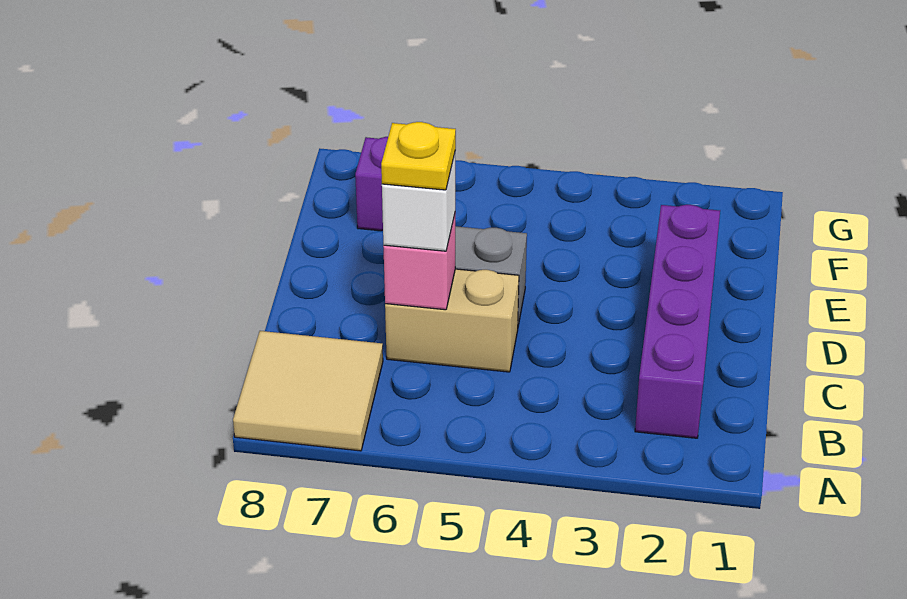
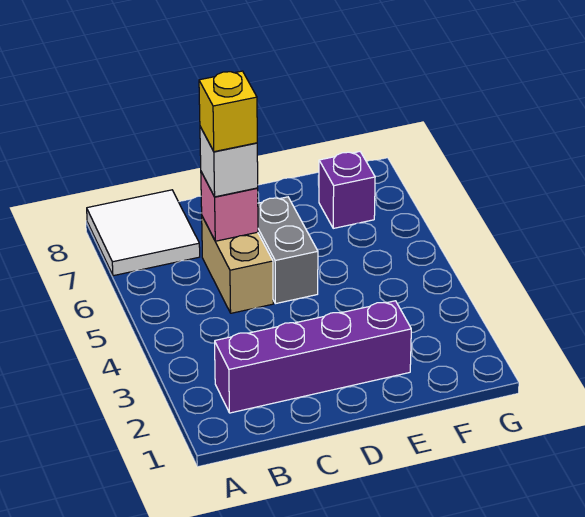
tan tile A7:B8 level 1 -> white tile A7:B8 level 1
yellow plate C6 level 4 -> yellow brick C6 level 4

